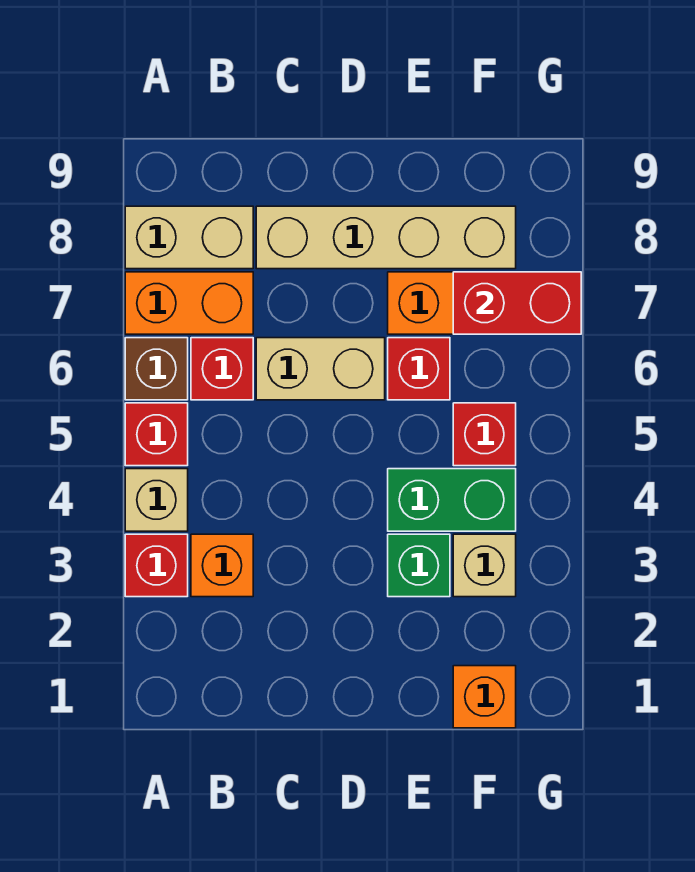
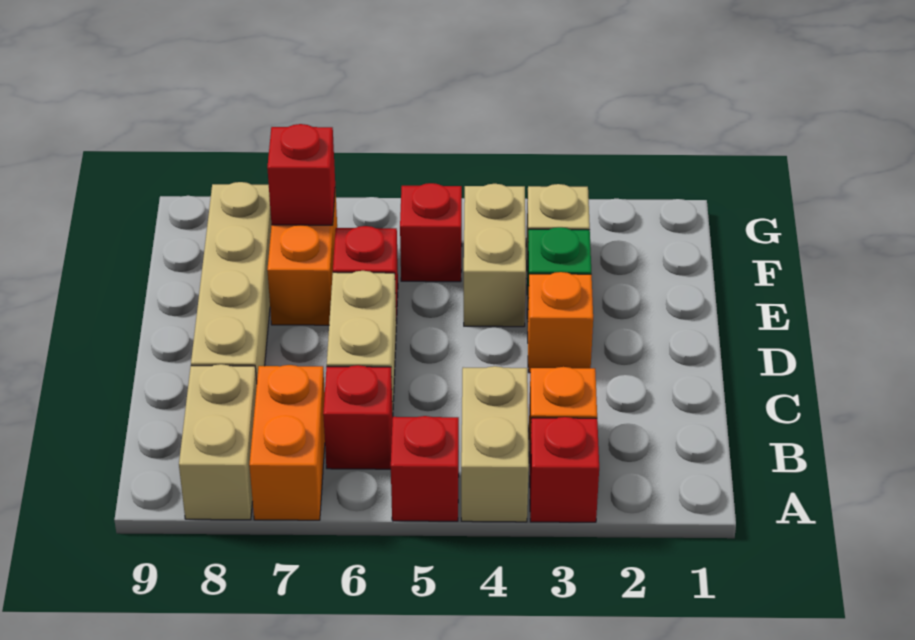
tan brick A4 level 1 -> tan brick A4:B4 level 1
brown brick A6 level 1 -> none
green brick E4:F4 level 1 -> tan brick E4:F4 level 1
orange brick F1 level 1 -> orange brick D3 level 1
red brick F7:G7 level 2 -> red brick F7 level 2

